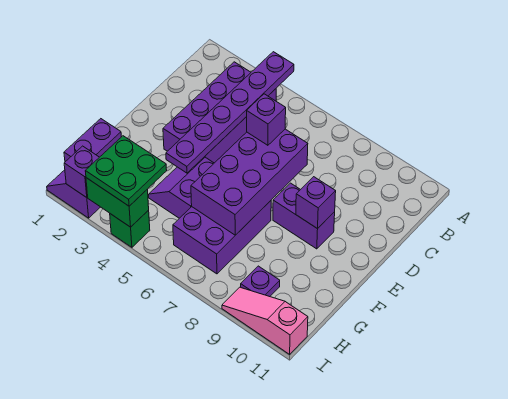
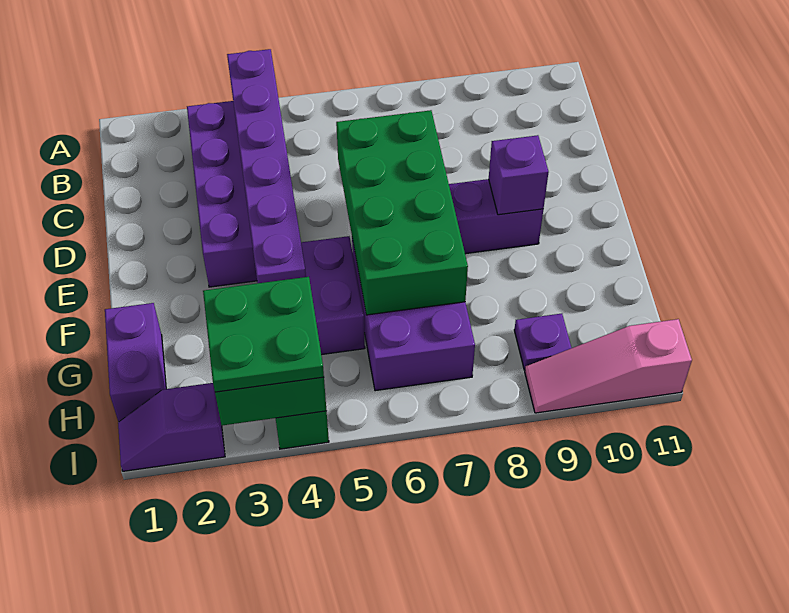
purple brick D6:G7 level 2 -> green brick D6:G7 level 2
purple brick D6 level 3 -> none
purple brick I2 level 2 -> none

